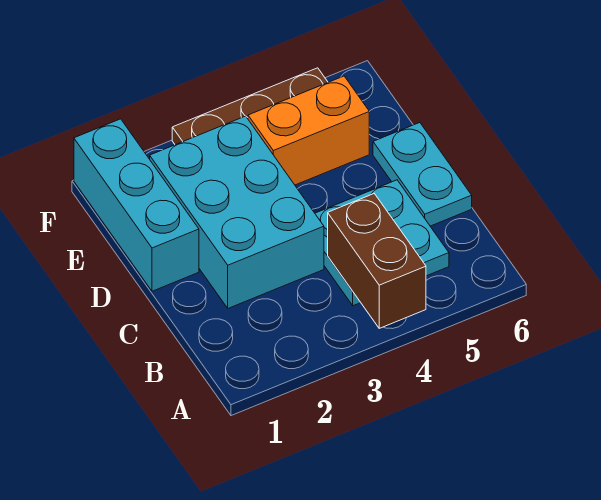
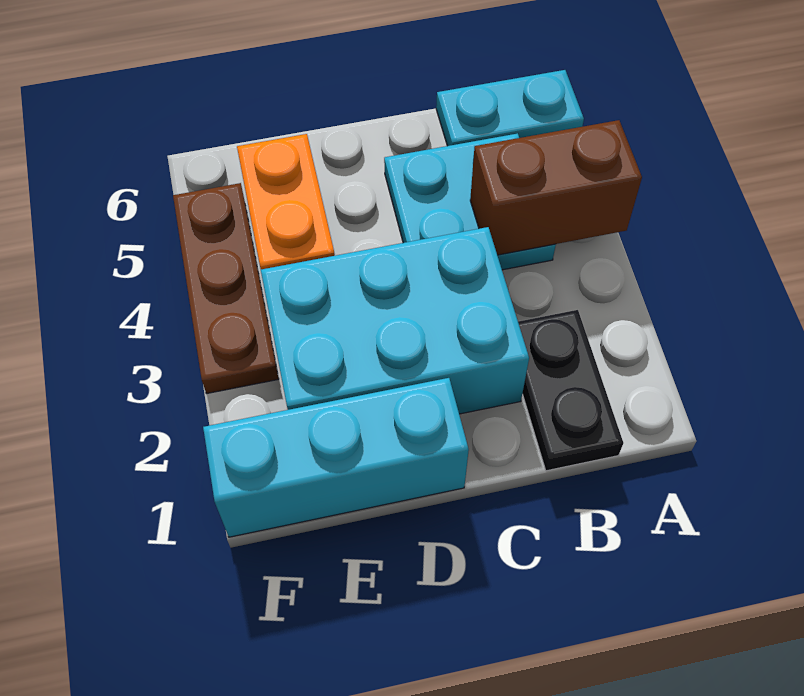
none -> black plate B1:B2 level 1
cyan plate C6:D6 level 1 -> cyan plate A6:B6 level 1

